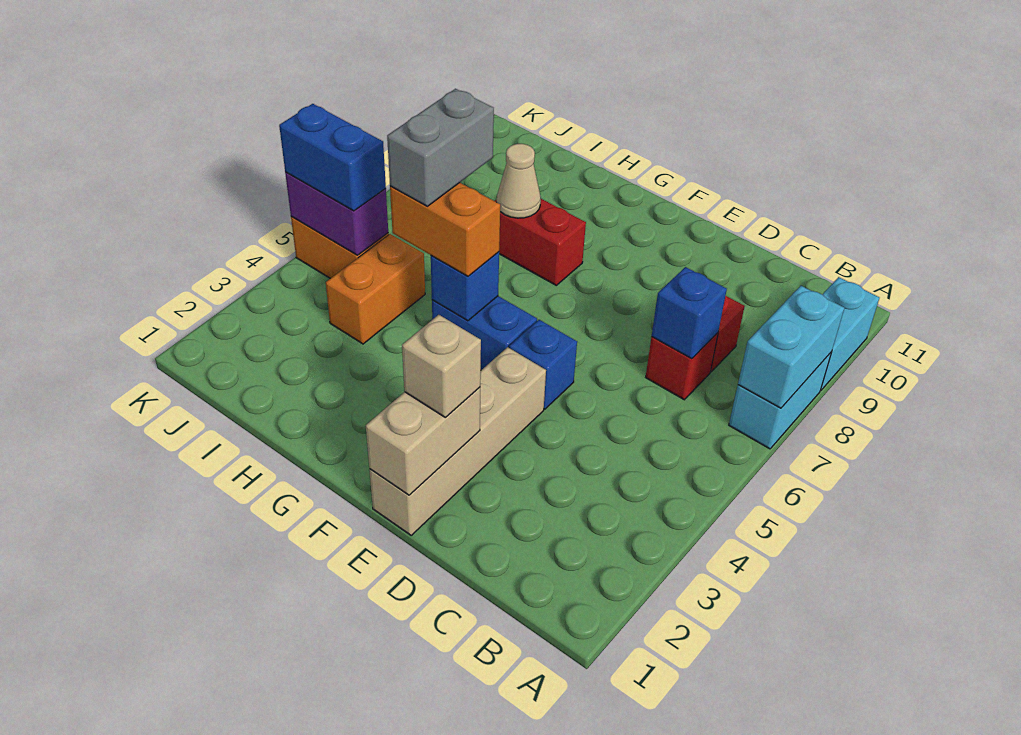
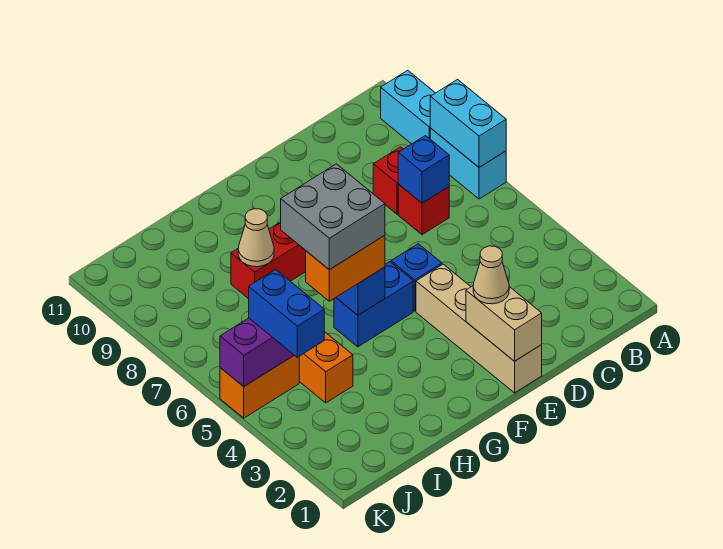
tan brick E2 level 3 -> tan cone E2 level 3
grey brick H5:H6 level 4 -> grey brick G5:H6 level 4
blue brick J5:K5 level 3 -> blue brick J4:J5 level 3

